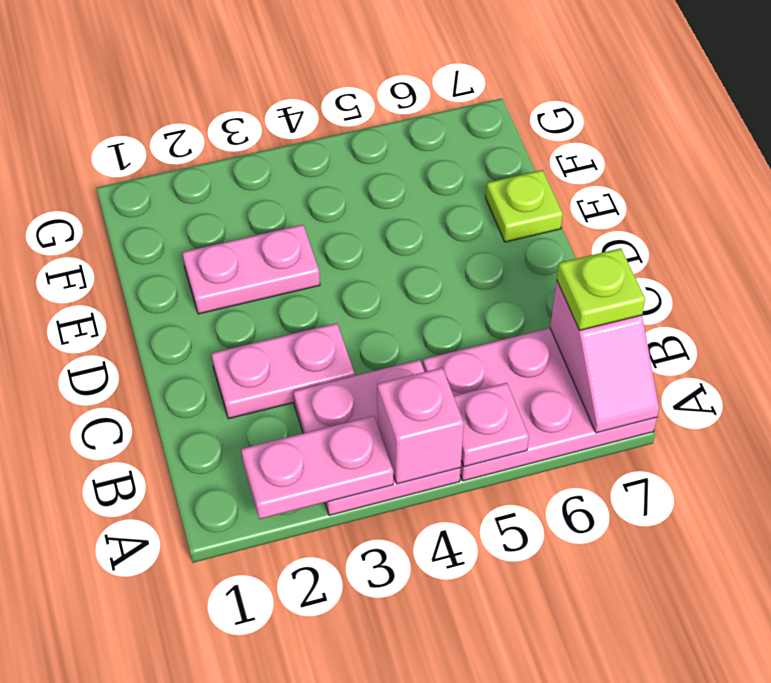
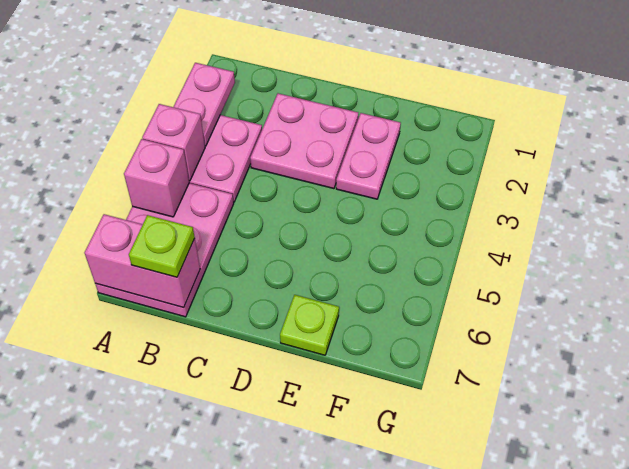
pink plate A5 level 2 -> pink brick A5 level 2
pink slope A7:B7 level 2 top B -> pink brick A7:B7 level 2
pink plate C2:C3 level 1 -> pink plate C2:D3 level 1

